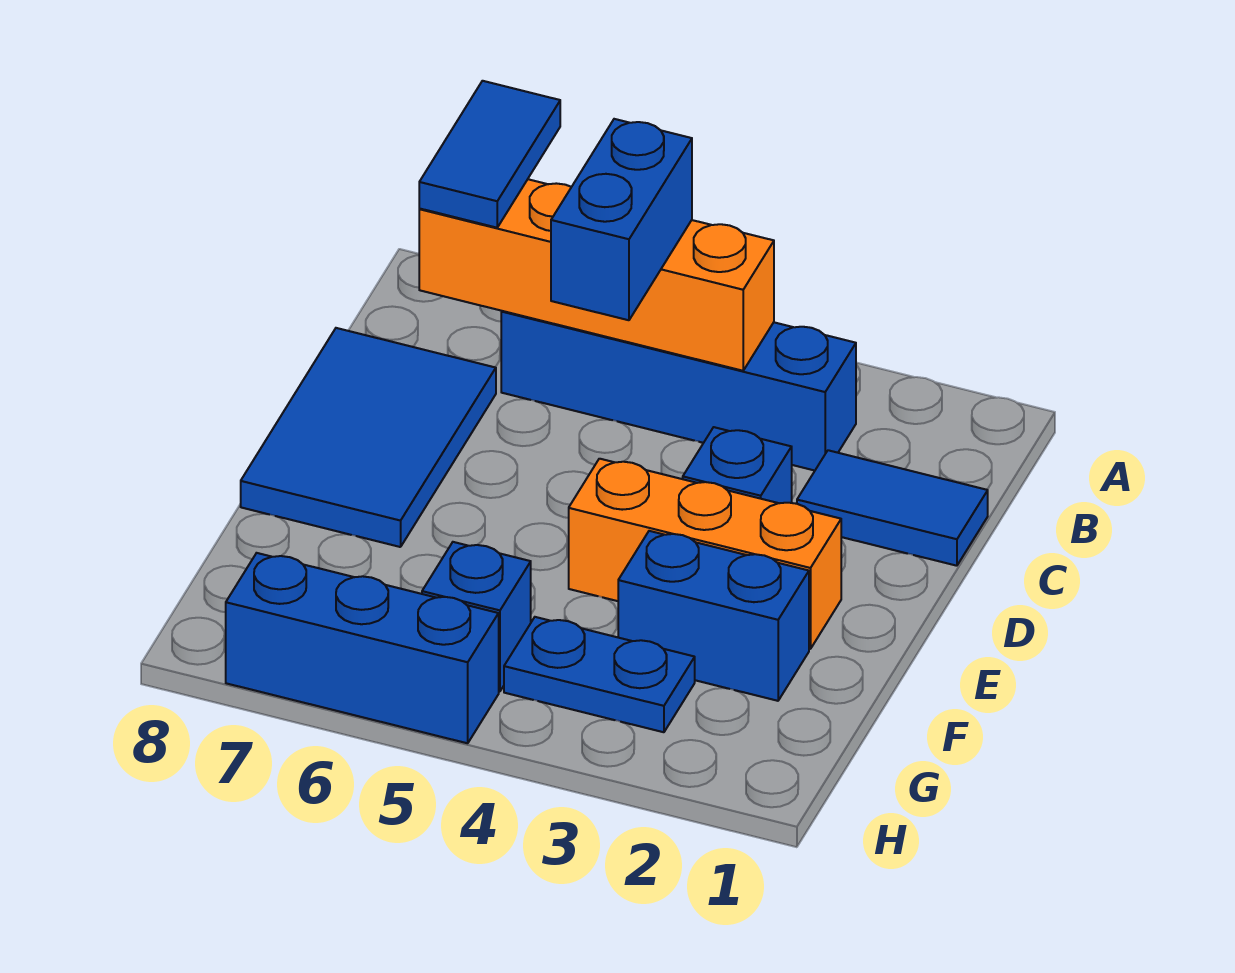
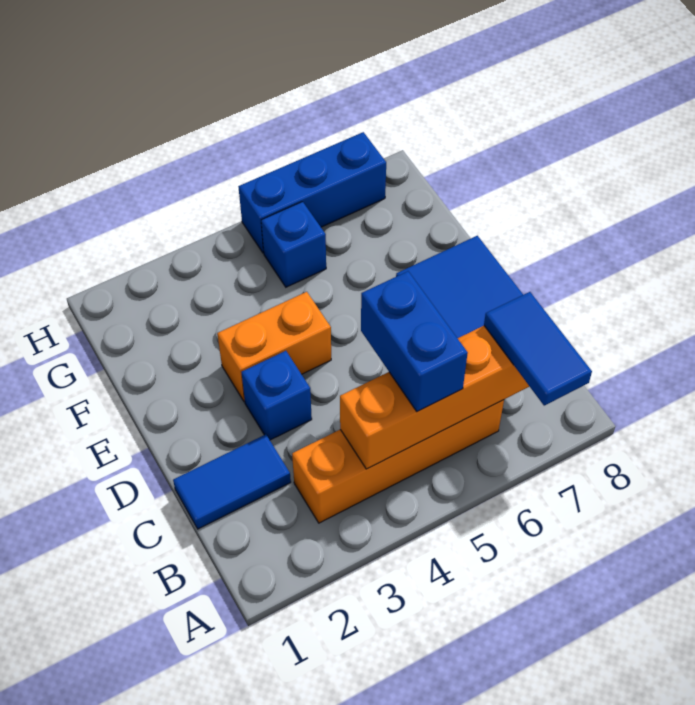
blue brick B3:B6 level 1 -> orange brick B3:B6 level 1
orange brick E2:E4 level 1 -> orange brick E3:E4 level 1
blue brick F2:F3 level 1 -> none
blue plate G3:G4 level 1 -> none

